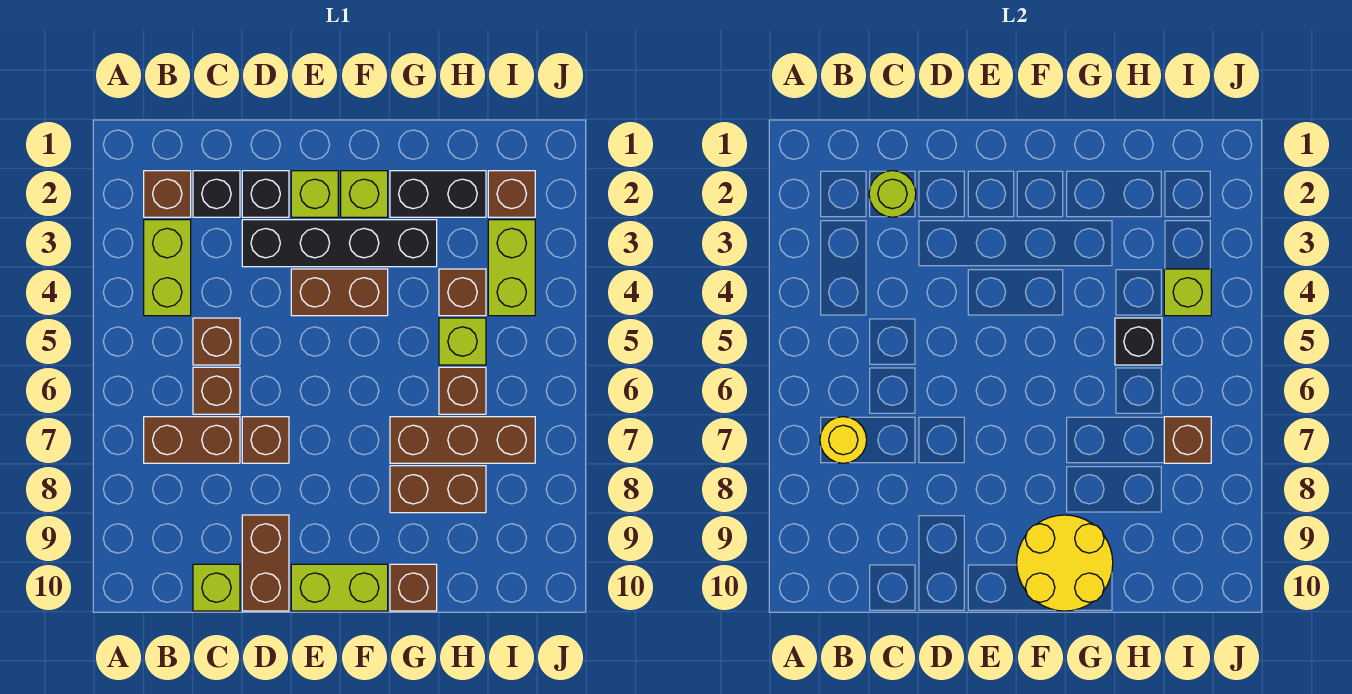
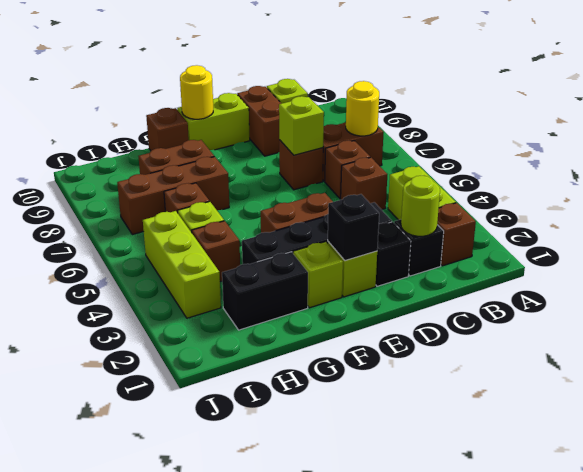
yellow round brick F9:G10 level 2 -> yellow round brick F10 level 2
black brick H5 level 2 -> black brick E2 level 2
brown brick I2 level 1 -> none
lime brick I3:I4 level 1 -> lime brick I3:I5 level 1
lime brick I4 level 2 -> lime brick D7 level 2
brown brick I7 level 2 -> none

